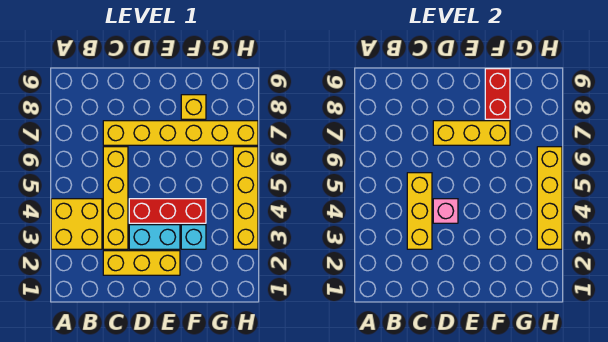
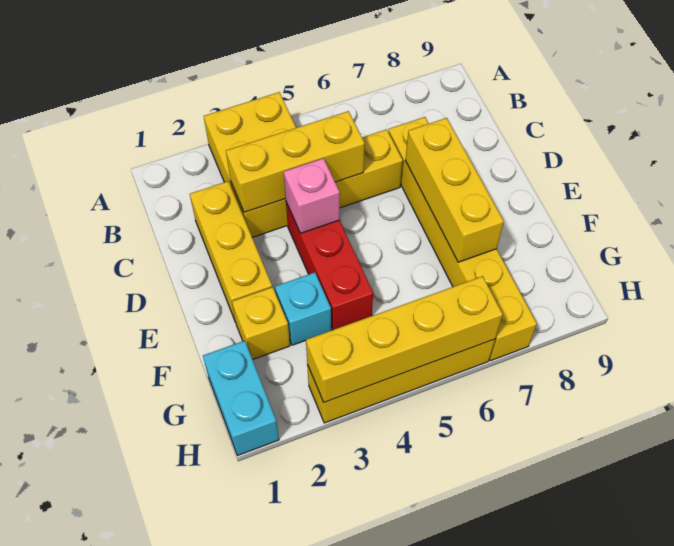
cyan brick D3:E3 level 1 -> cyan brick G1:H1 level 1
yellow brick F8 level 1 -> yellow brick F2 level 1
red brick F8:F9 level 2 -> none

